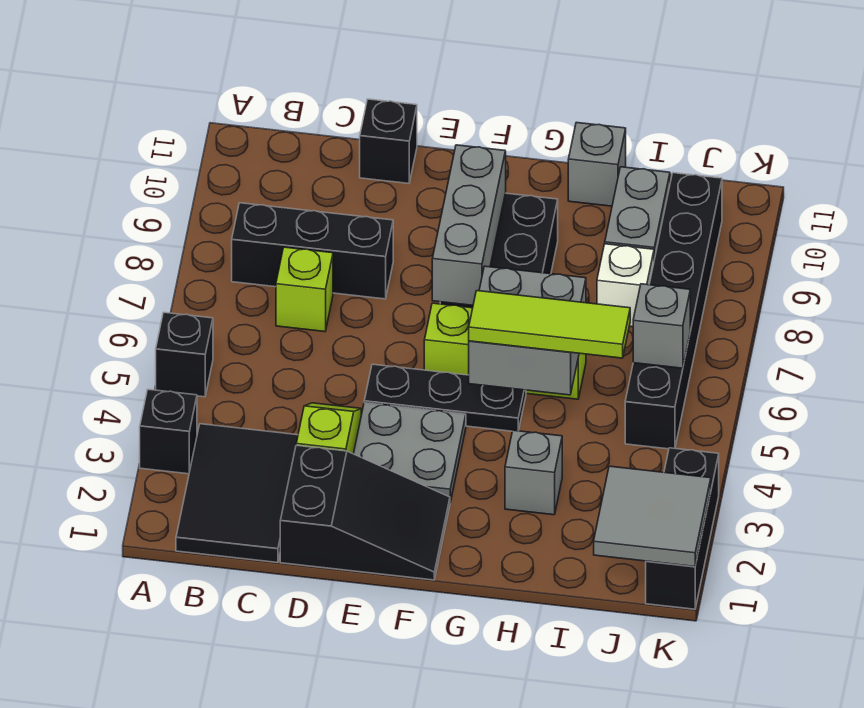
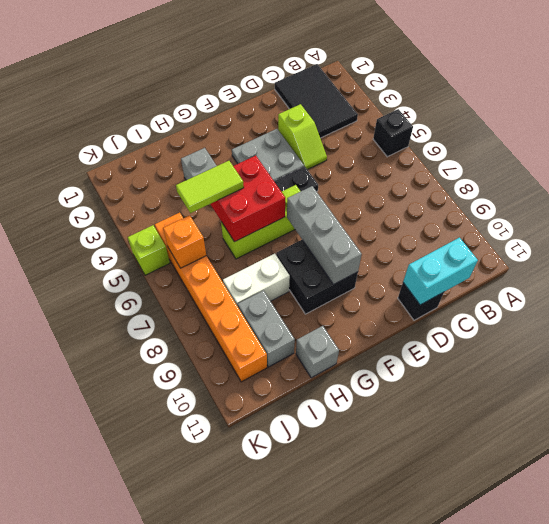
black brick A3 level 1 -> none
black brick B8:D8 level 1 -> none
lime brick C7 level 1 -> lime brick K5 level 1
none -> cyan brick C11:D11 level 2
black slope D1:F2 level 1 top D -> none
grey brick G5:H6 level 2 -> red brick G5:H6 level 2
lime tile G5:I5 level 3 -> lime tile H5:I5 level 3
white brick I8 level 1 -> white brick H8:I8 level 1
grey tile J1:K2 level 2 -> none
black brick J5:J10 level 1 -> orange brick J5:J10 level 1
grey brick J6 level 2 -> orange brick J6 level 2
black brick K1:K3 level 1 -> none

